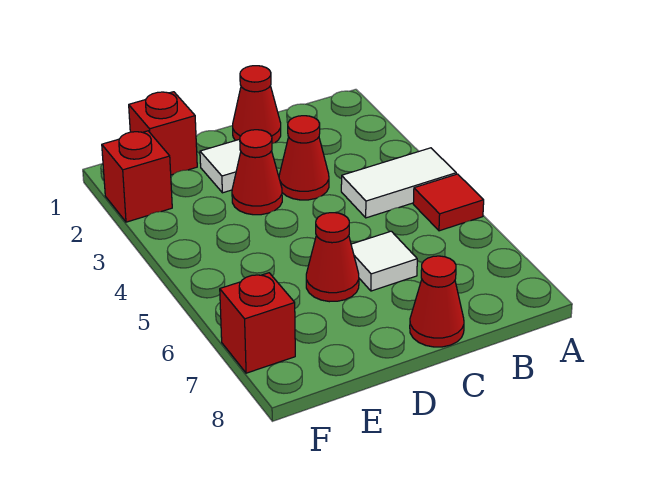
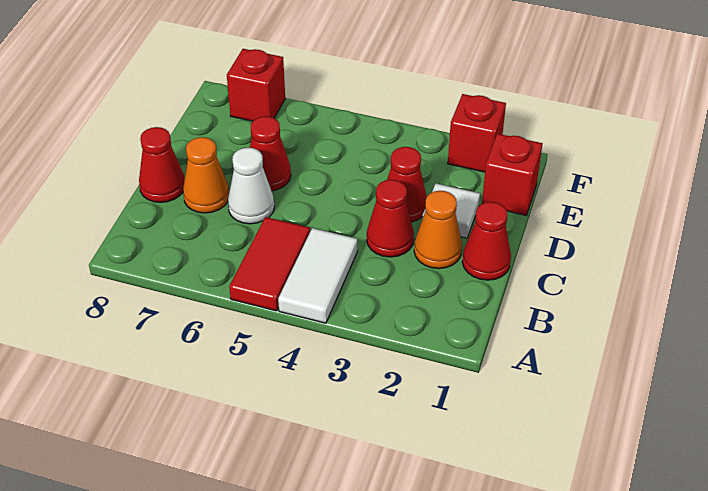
red tile A5 level 1 -> red tile A5:B5 level 1
none -> orange cone C2 level 1
white tile C6 level 1 -> white cone C6 level 1
none -> orange cone C7 level 1

